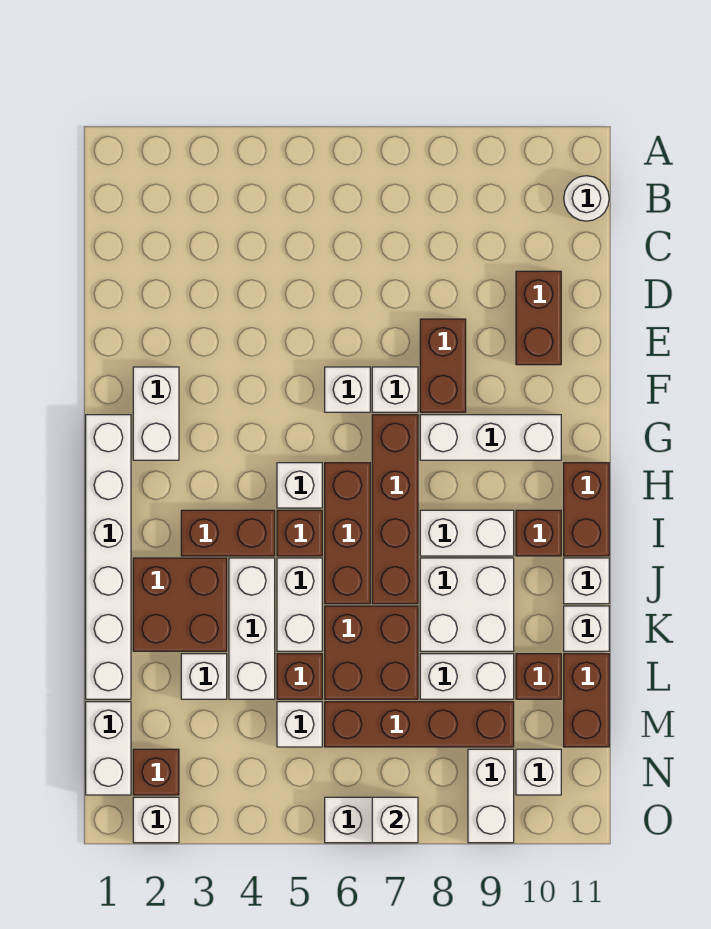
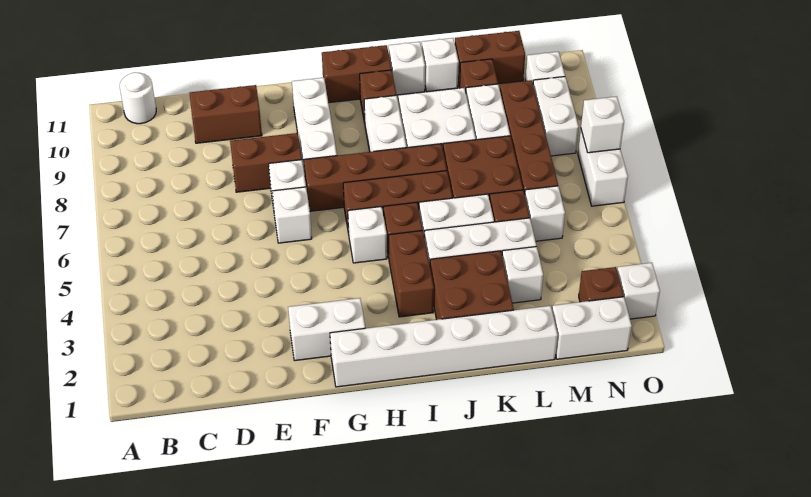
white brick N9:O9 level 1 -> white brick N8:N9 level 1

